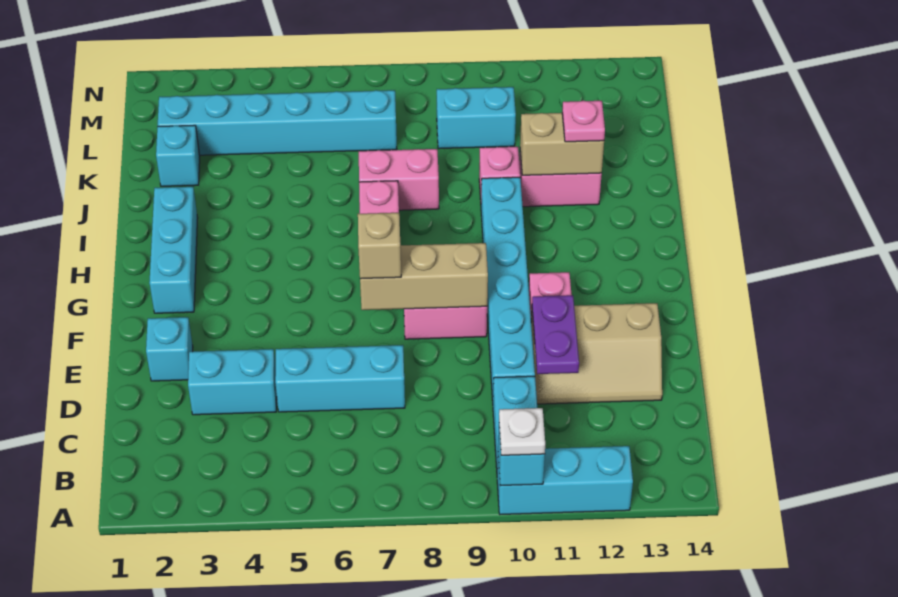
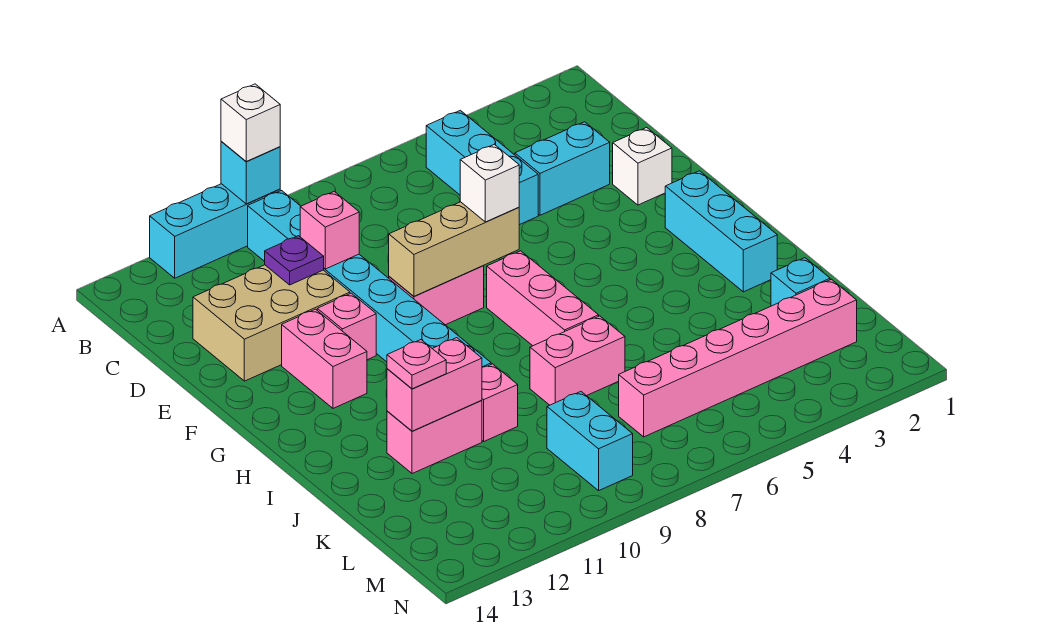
white plate A10 level 3 -> white brick A10 level 3
cyan brick D5:D7 level 1 -> cyan brick B5:D5 level 1
none -> pink brick D10 level 2
tan slope D11:E13 level 1 top E -> tan brick D11:E13 level 1
purple plate D11:E11 level 2 -> purple plate D11 level 2
cyan brick E2 level 1 -> white brick E2 level 1
tan brick F7 level 3 -> white brick F7 level 3
none -> pink brick F12:G12 level 1
tan brick J11:J12 level 2 -> pink brick J11:J12 level 2
cyan brick L2:L7 level 1 -> pink brick L2:L7 level 1
cyan brick L9:L10 level 1 -> cyan brick L9:M9 level 1

